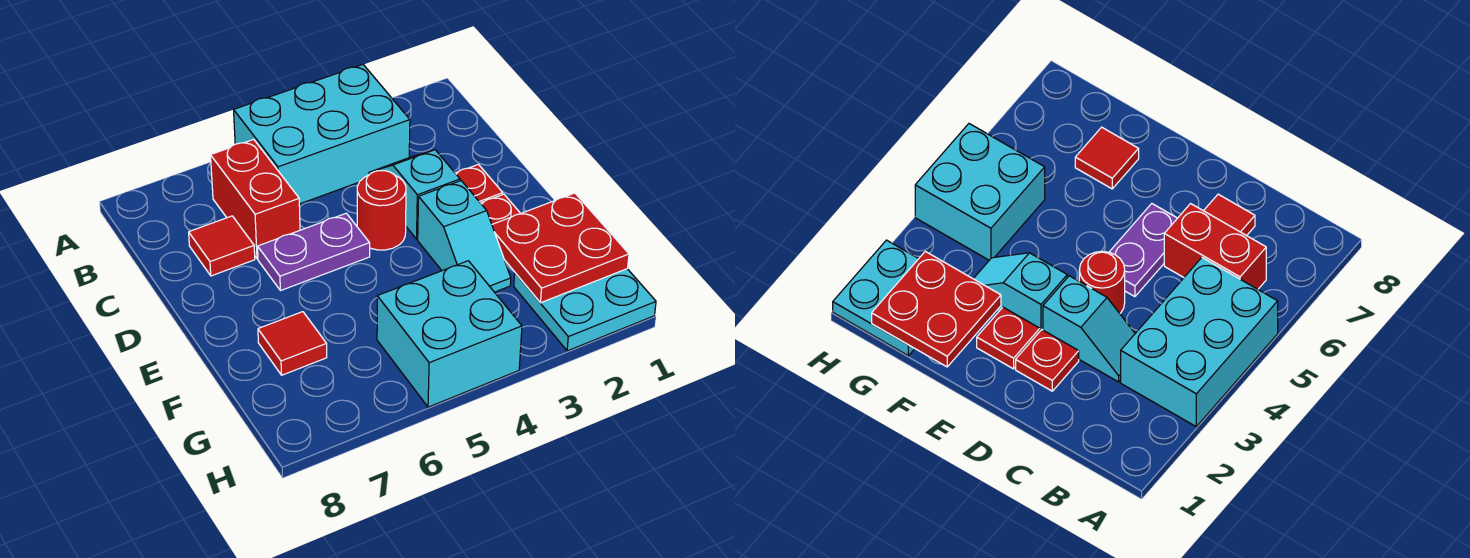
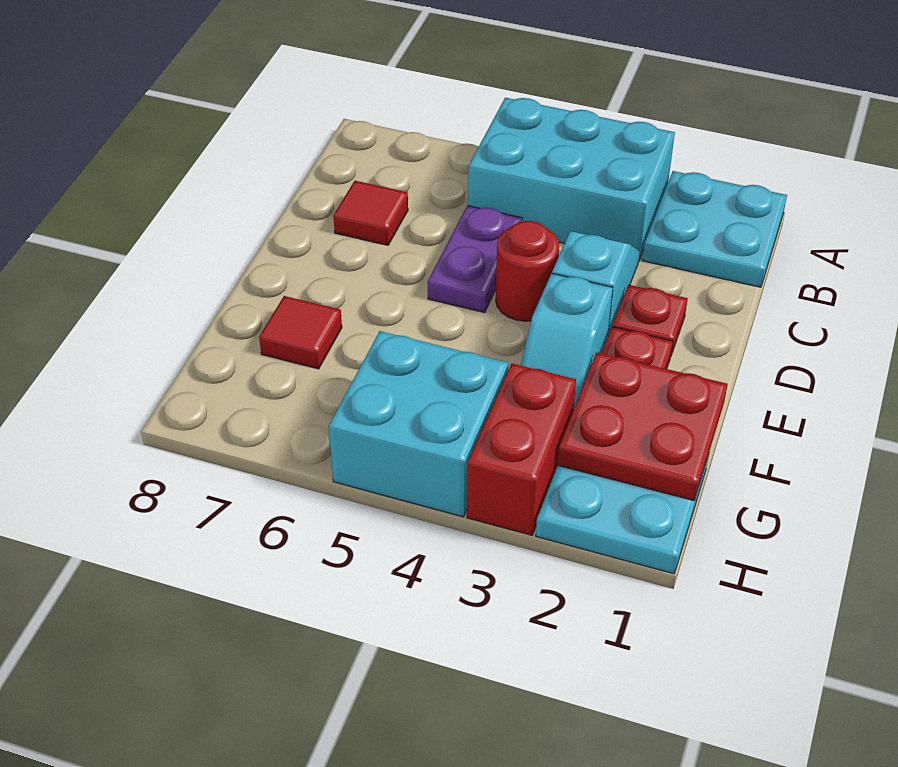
none -> cyan plate A1:B2 level 1
red brick B6:C6 level 1 -> red brick G3:H3 level 1
purple plate D5:D6 level 1 -> purple plate C5:D5 level 1

